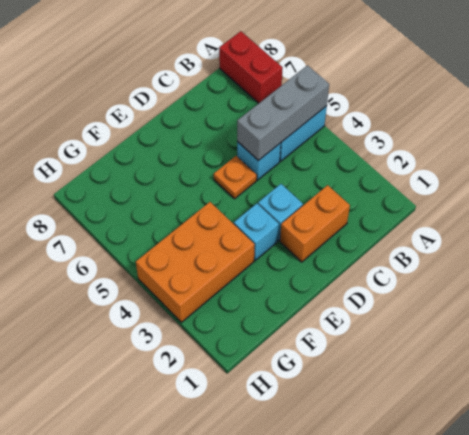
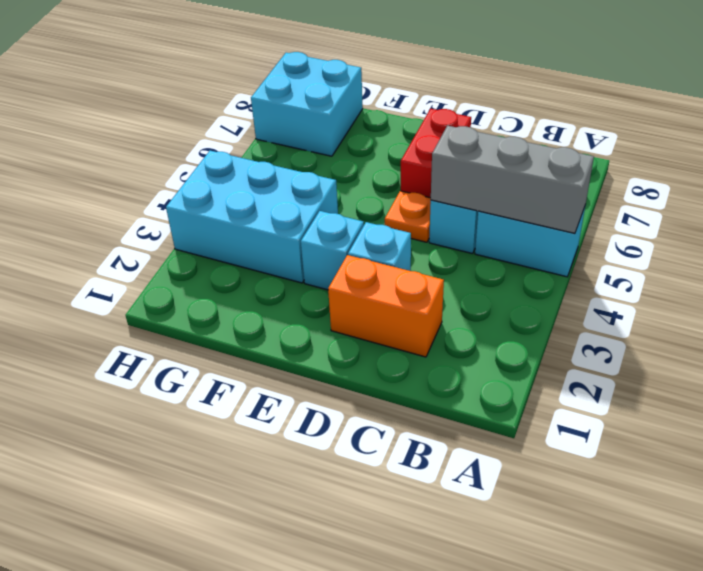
red brick A7:A8 level 1 -> red brick D6:D7 level 1
orange brick F3:H4 level 1 -> cyan brick F3:H4 level 1
none -> cyan brick G7:H8 level 1

